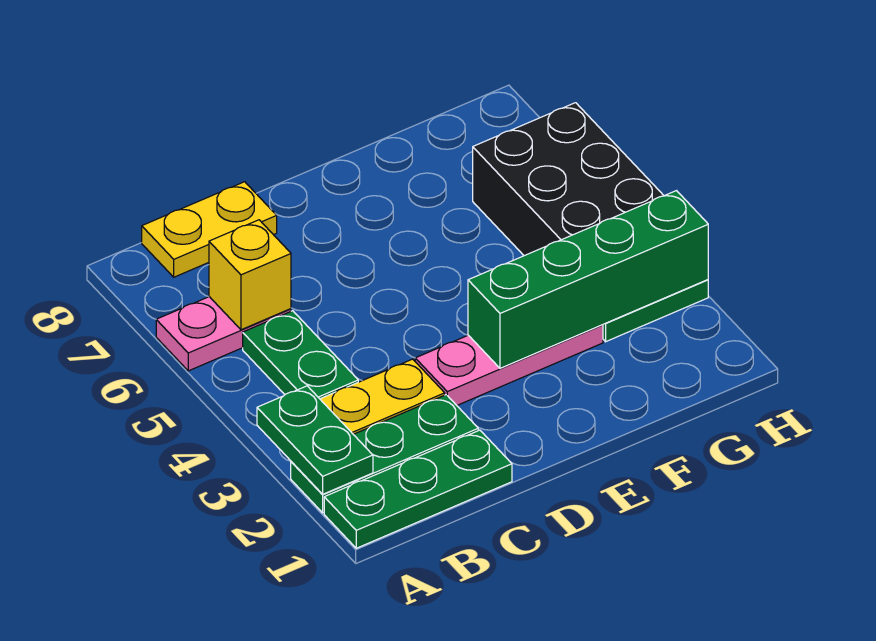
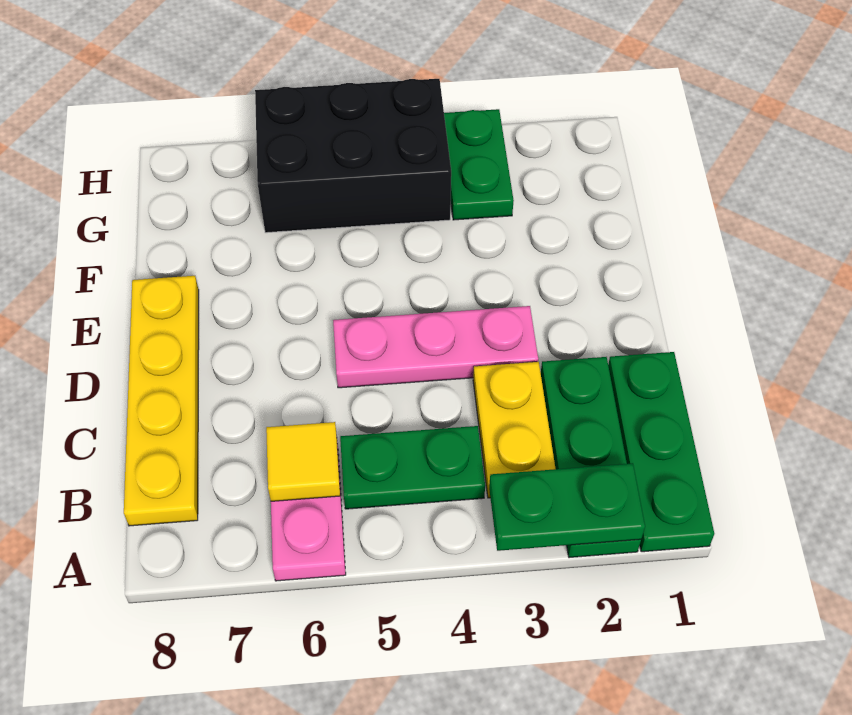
yellow brick B6 level 2 -> yellow tile B6 level 2
yellow plate B8:C8 level 1 -> yellow plate B8:E8 level 1
pink plate D3:F3 level 1 -> pink plate D3:D5 level 1
green brick E3:H3 level 2 -> none

